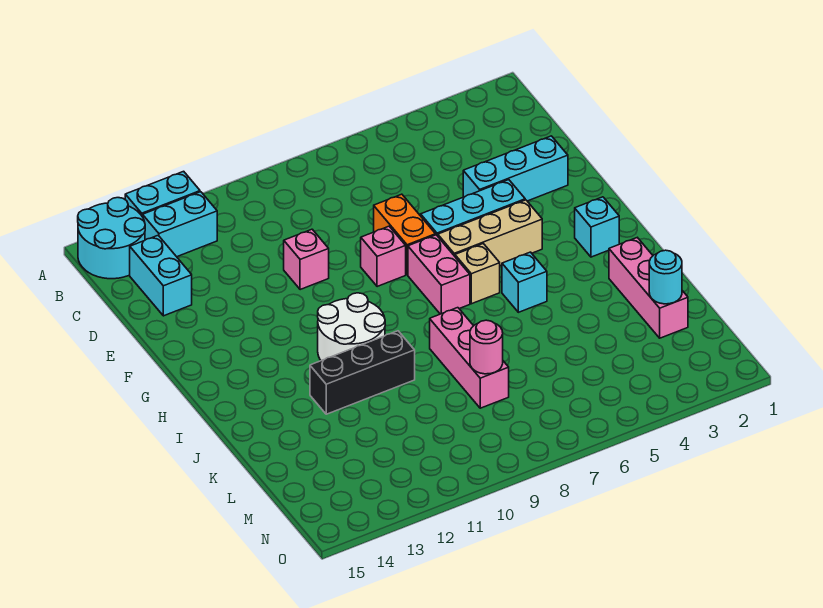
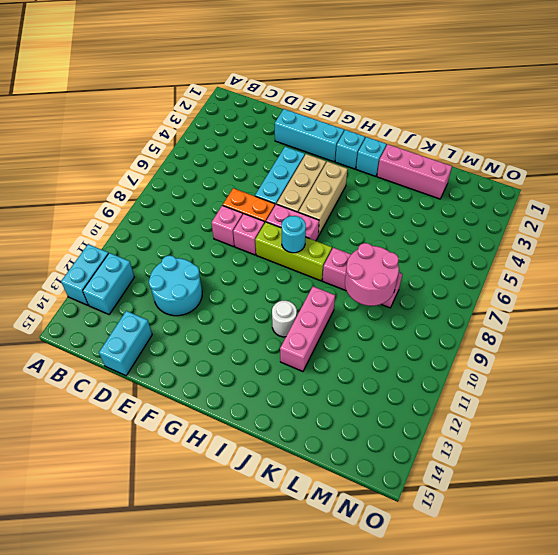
cyan round brick A14:B15 level 1 -> cyan round brick D11:E12 level 1
cyan brick C14:D14 level 1 -> cyan brick D14:D15 level 1
cyan brick E2:E4 level 1 -> cyan brick E2:G2 level 1
pink brick E10 level 1 -> pink brick E8 level 1
none -> lime brick G8:I8 level 1
tan brick H6 level 1 -> tan brick H4:H6 level 1
white round brick H10:I11 level 1 -> white round brick I11 level 1
cyan brick I5 level 1 -> cyan brick I2 level 1
black brick J10:J12 level 1 -> pink brick J10:J12 level 1
cyan round brick L2 level 2 -> cyan round brick H8 level 2
pink round brick L8 level 2 -> pink round brick K8:L9 level 2

